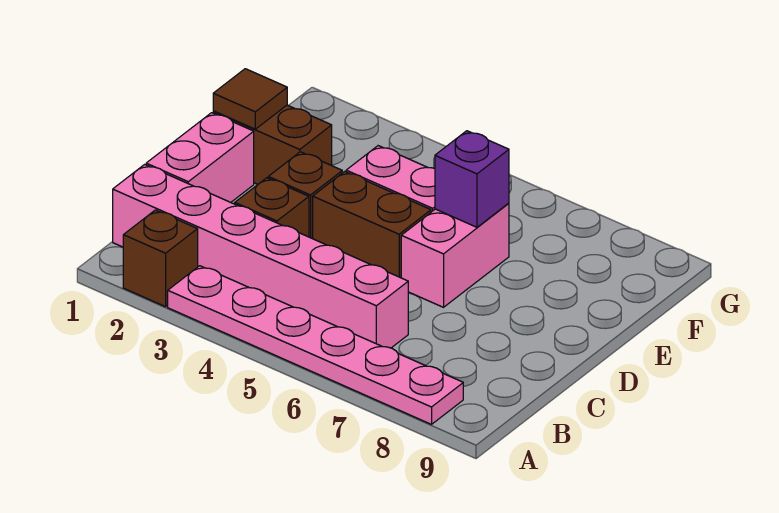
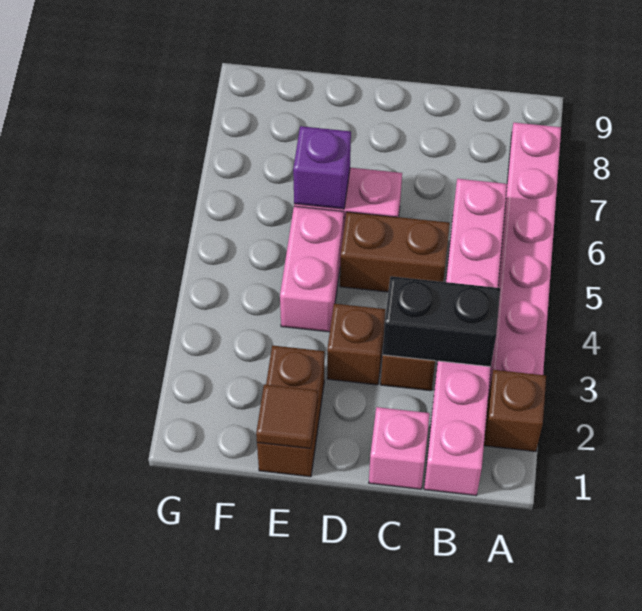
none -> black brick B3:C3 level 2
pink brick C1:D1 level 1 -> pink brick C1 level 1
brown brick D4:D5 level 1 -> brown brick C5:D5 level 1

